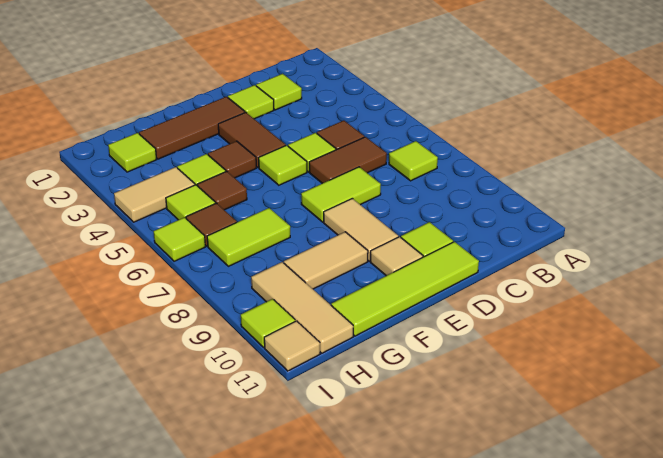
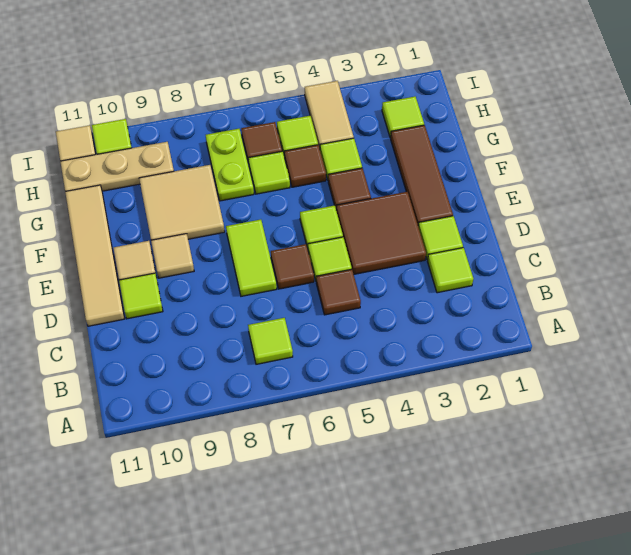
brown tile C6:D6 level 1 -> brown tile D6 level 1
lime tile D11:G11 level 1 -> tan tile D11:G11 level 1
brown tile E3:E4 level 1 -> brown tile D3:E4 level 1
tan tile E8:E9 level 1 -> tan tile E9 level 1
tan tile F9:G9 level 1 -> tan tile F8:G9 level 1
lime tile G7:H7 level 1 -> lime plate G7:H7 level 1
tan tile H9:H11 level 1 -> tan plate H9:H11 level 1
lime tile I6 level 1 -> lime tile G6 level 1

